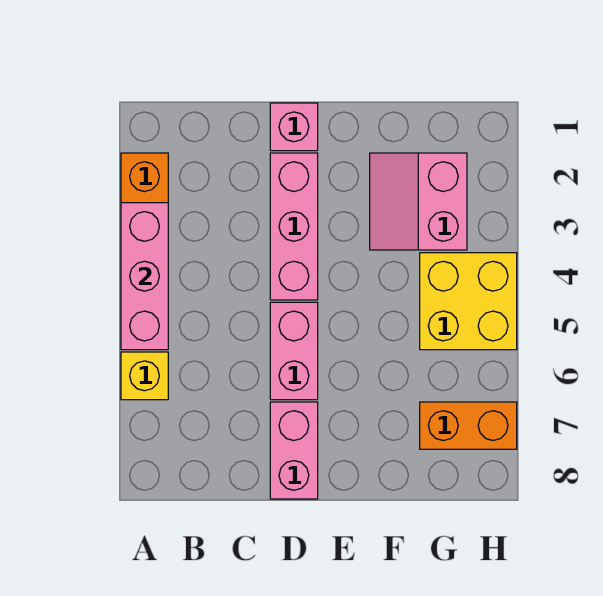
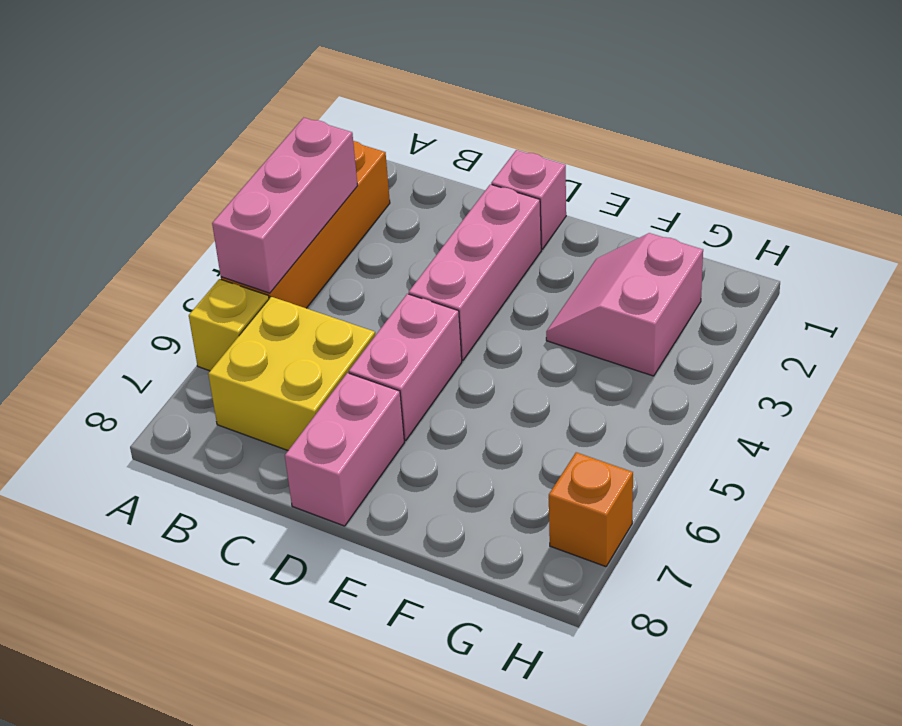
yellow brick G4:H5 level 1 -> yellow brick B6:C7 level 1
orange brick G7:H7 level 1 -> orange brick H7 level 1

